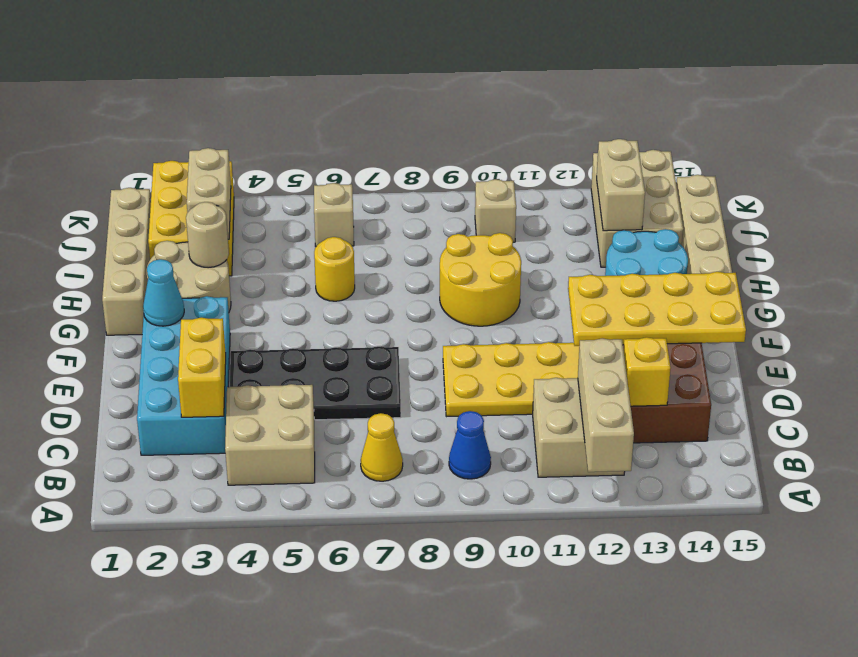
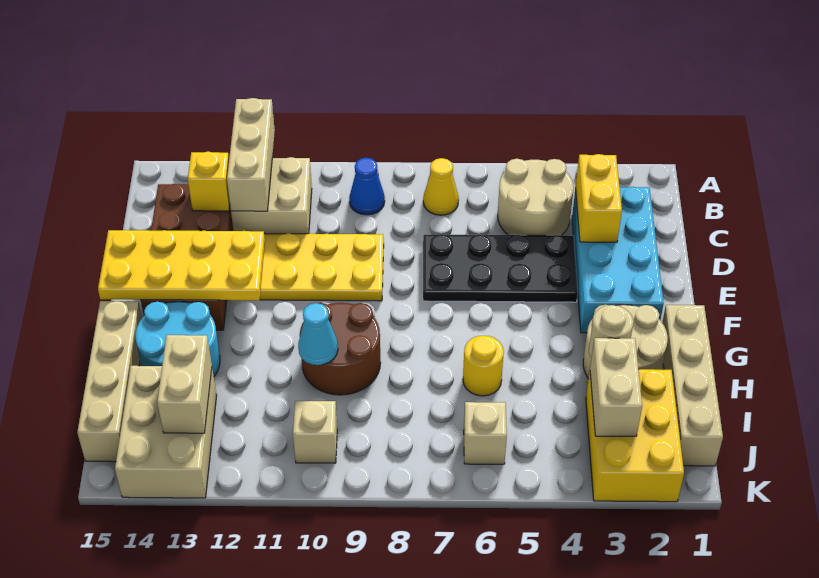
tan brick B4:C5 level 1 -> tan round brick B4:C5 level 1
cyan cone F2 level 2 -> cyan cone H10 level 2
yellow round brick G9:H10 level 1 -> brown round brick G9:H10 level 1

